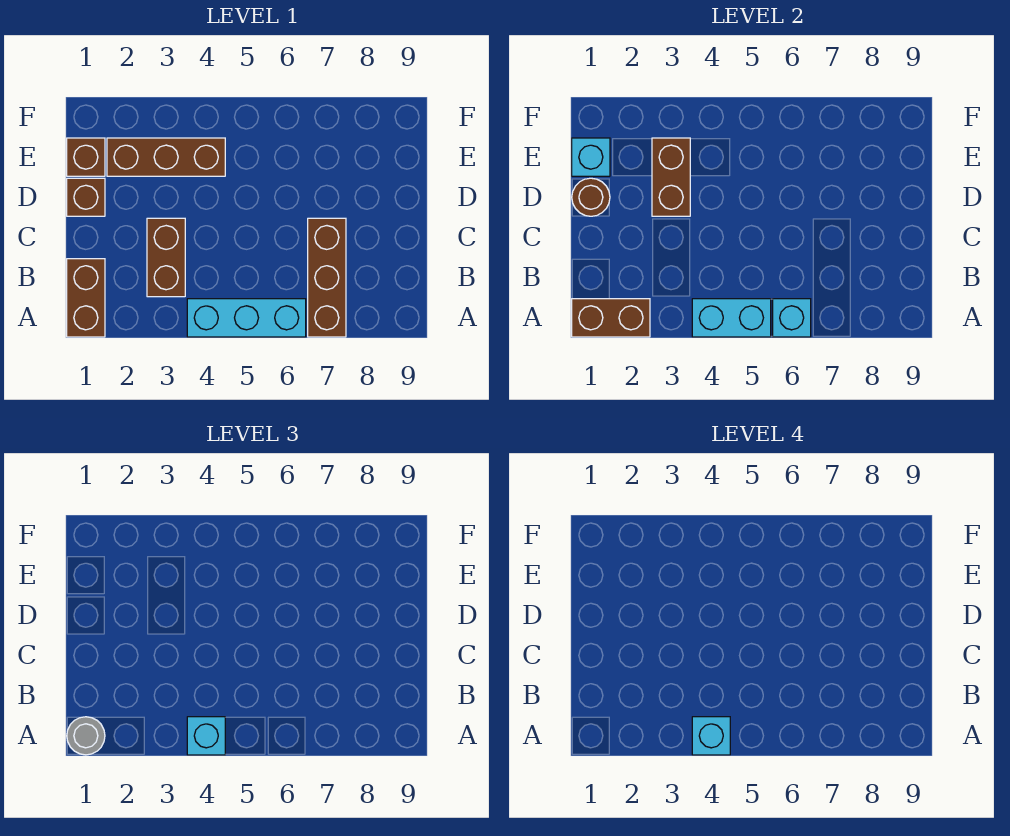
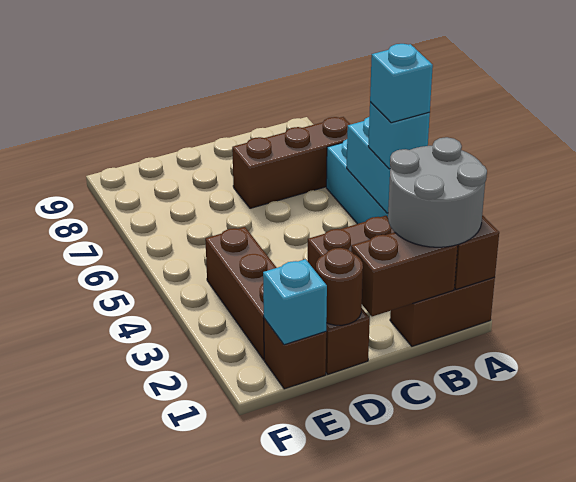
grey round brick A1 level 3 -> grey round brick A1:B2 level 3
cyan brick A6 level 2 -> none
brown brick D3:E3 level 2 -> brown brick B1:C1 level 2

